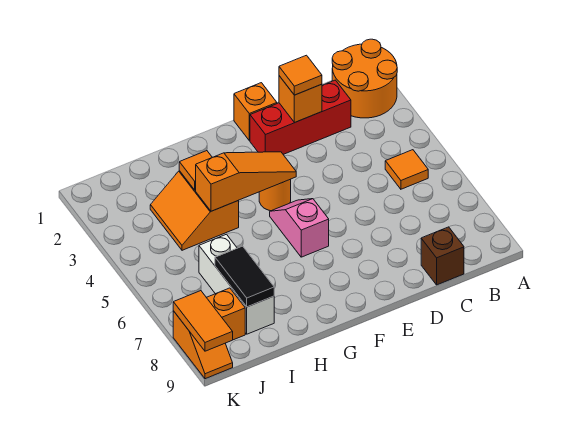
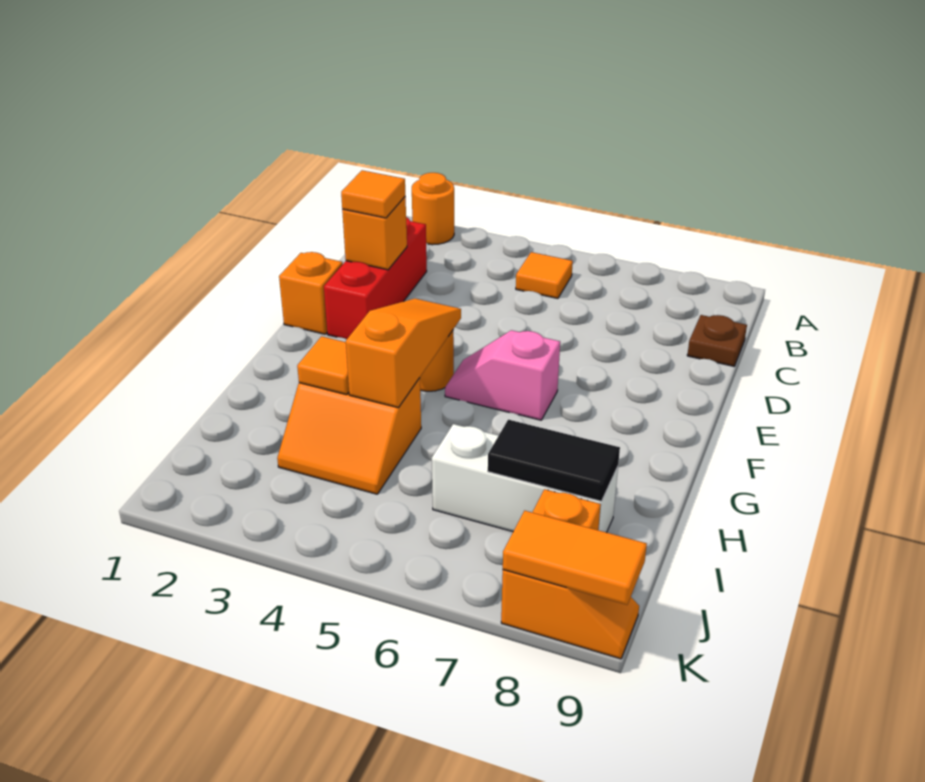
orange round brick A1:B2 level 1 -> orange round brick A2 level 1
brown brick C9 level 1 -> brown plate C9 level 1

